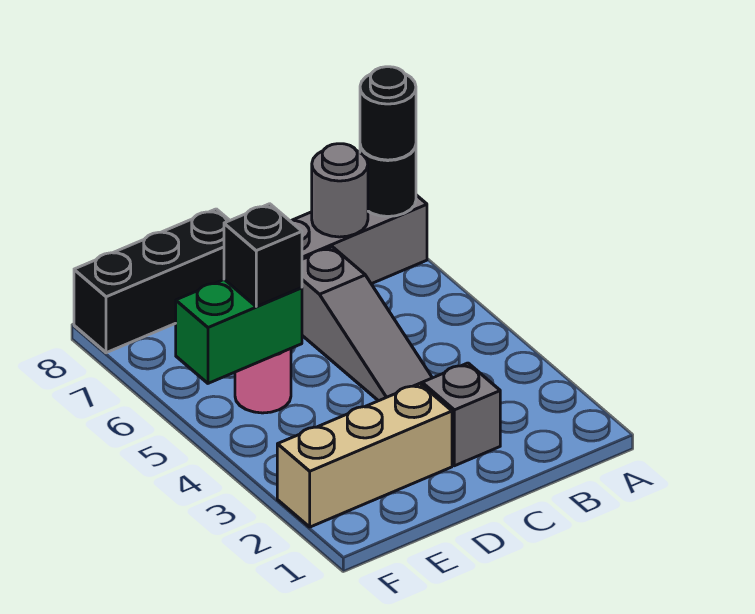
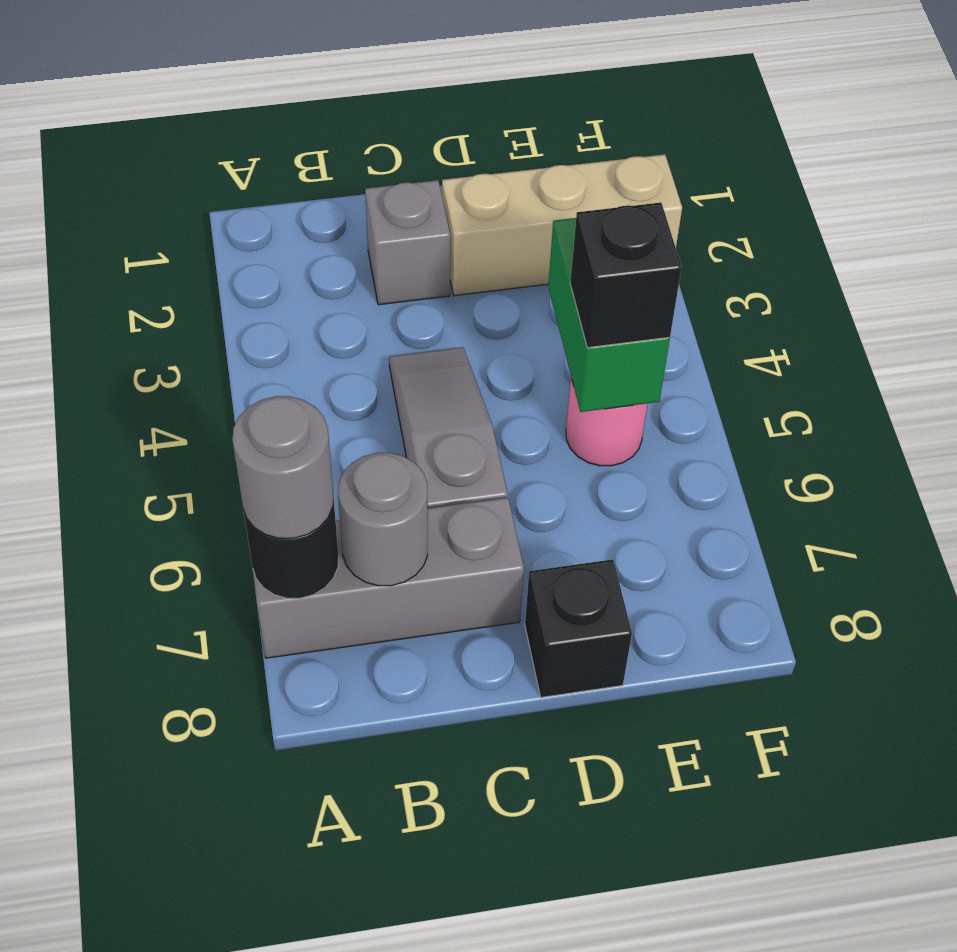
black round brick A7 level 3 -> grey round brick A7 level 3
black brick D8:F8 level 1 -> black brick D8 level 1
green brick E5:F5 level 2 -> green brick E4:E5 level 2

